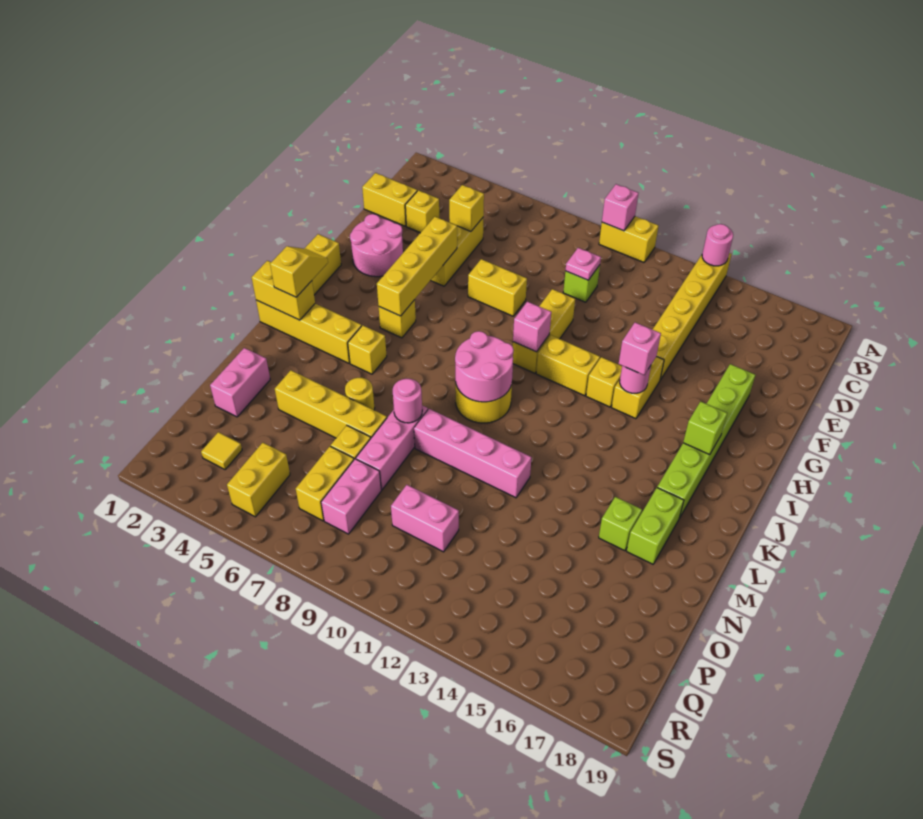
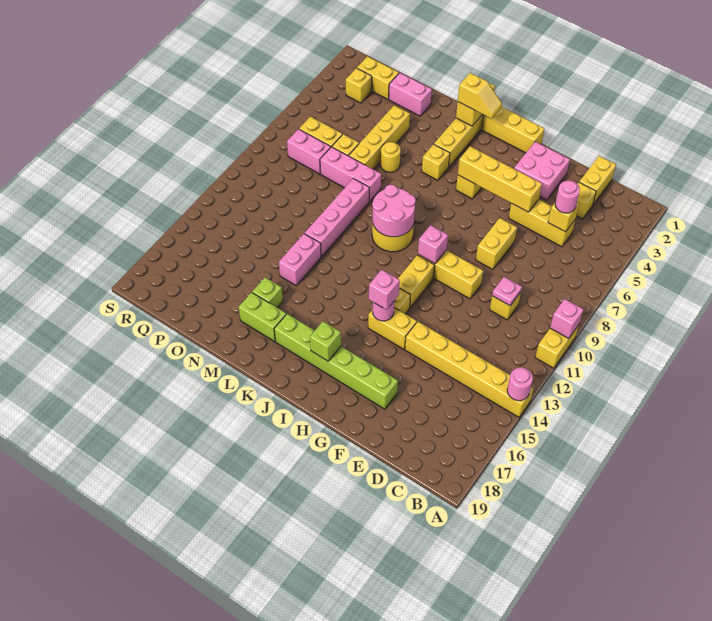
lime brick D10 level 1 -> yellow brick D10 level 1
pink round brick F2:G3 level 1 -> pink brick F2:G3 level 1
pink round brick M8 level 2 -> pink round brick D5 level 3
pink brick P10:P11 level 1 -> pink brick M13:M14 level 1
yellow tile Q3 level 1 -> yellow brick Q3 level 1
yellow brick Q5:R5 level 1 -> yellow brick P2:Q2 level 1

